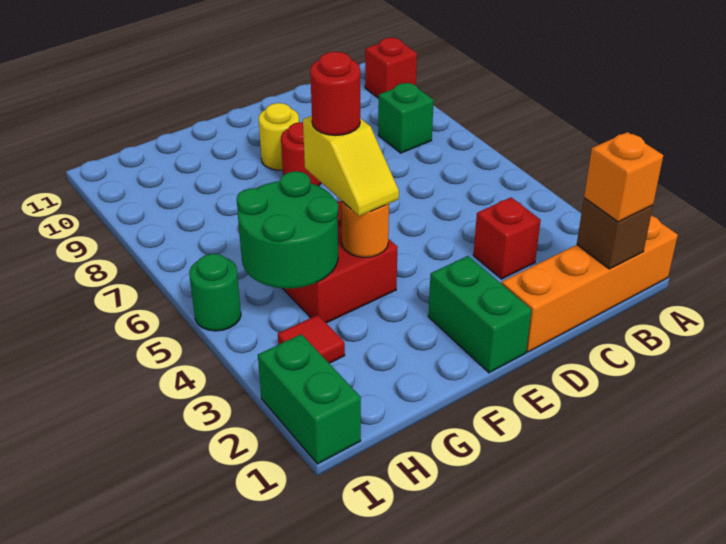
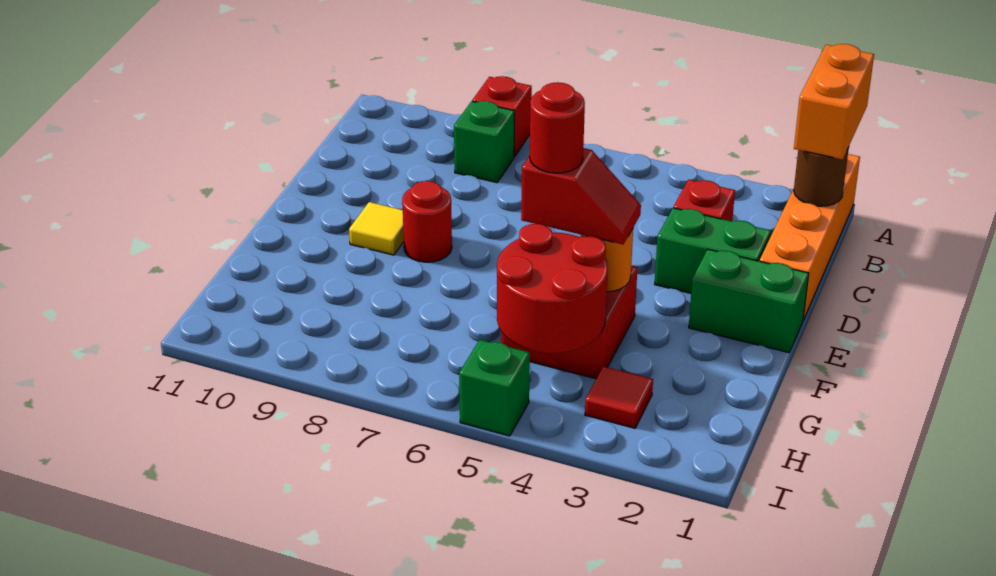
red brick A10 level 1 -> red brick A8 level 1
brown brick B1 level 2 -> brown round brick B1 level 2
orange brick B1 level 3 -> orange brick A1:B1 level 3
yellow round brick E9 level 1 -> yellow tile E9 level 1
yellow slope F4:F5 level 3 top 5 -> red slope F4:F5 level 3 top 5
green round brick G4:H5 level 2 -> red round brick G4:H5 level 2
green brick I1:I2 level 1 -> green brick D2:D3 level 1
green round brick I5 level 1 -> green brick I5 level 1

